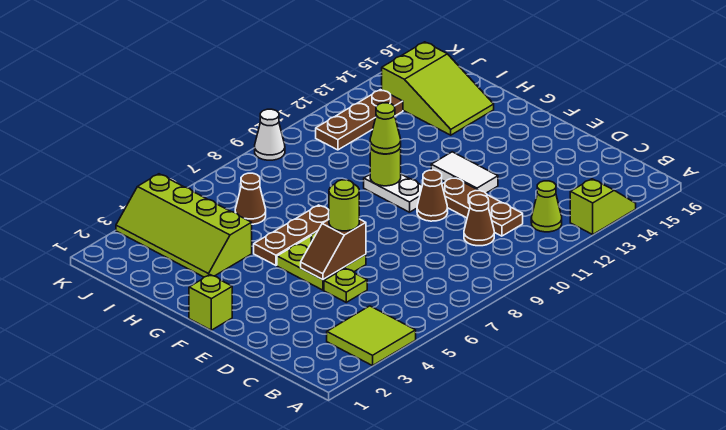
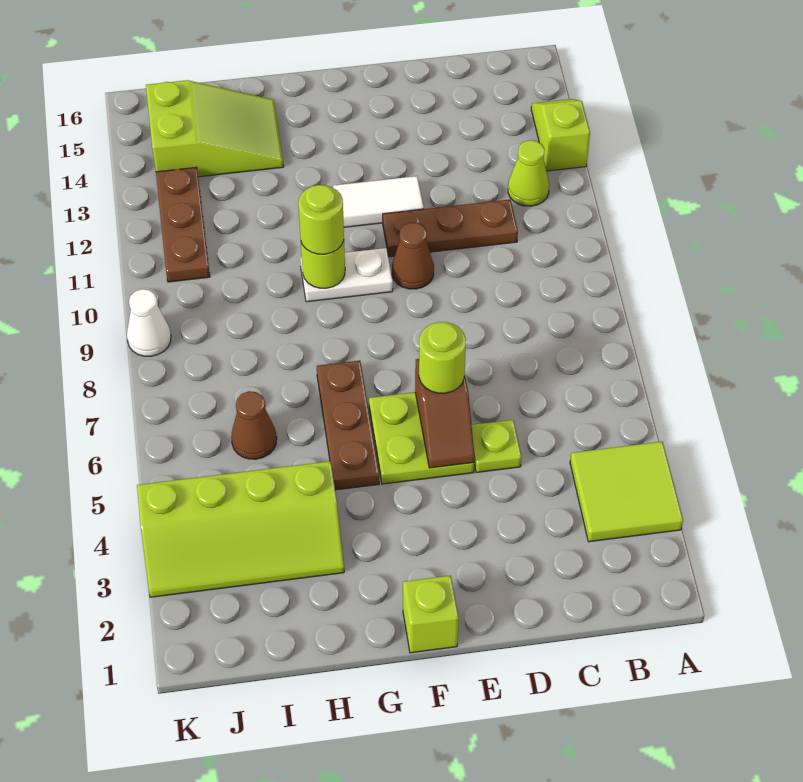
brown cone C10 level 1 -> none
lime cone G10 level 3 -> lime round brick G10 level 3

